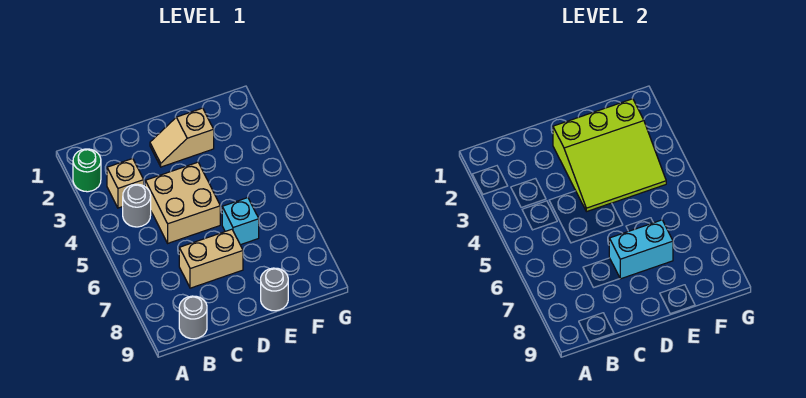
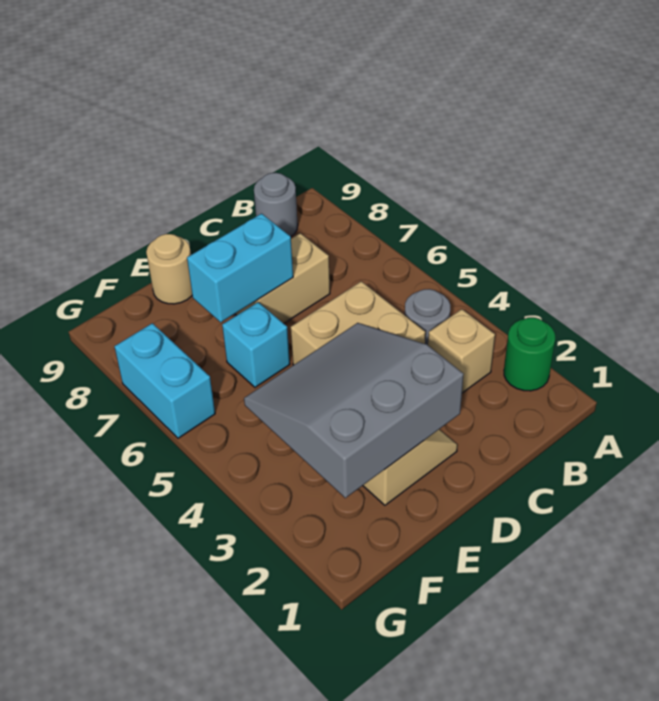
lime slope D2:F4 level 2 top 2 -> grey slope D2:F4 level 2 top 2
grey round brick E9 level 1 -> tan round brick E9 level 1
none -> cyan brick G6:G7 level 1

